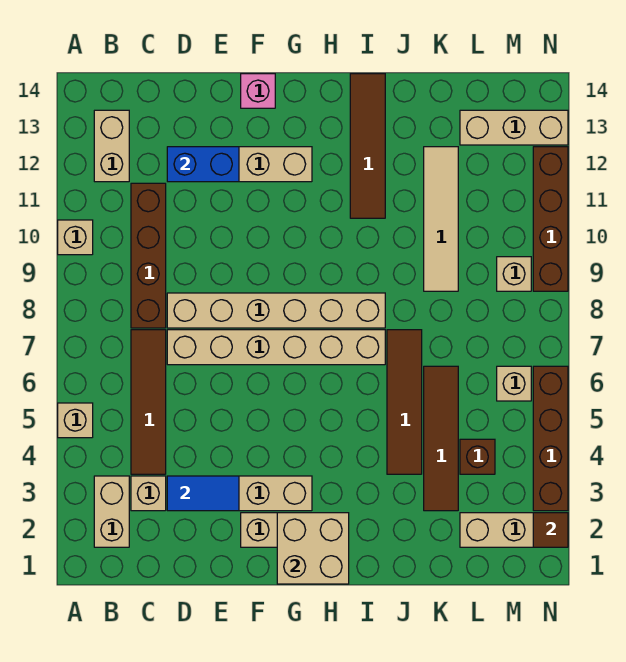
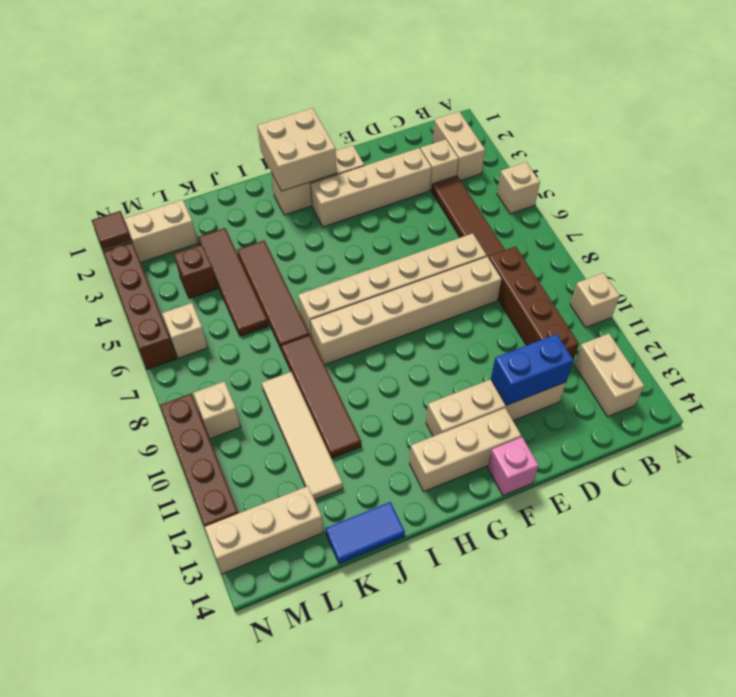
blue tile D3:E3 level 2 -> blue tile J14:K14 level 1
none -> tan brick F13:H13 level 1
brown tile I11:I14 level 1 -> brown tile J8:J11 level 1

